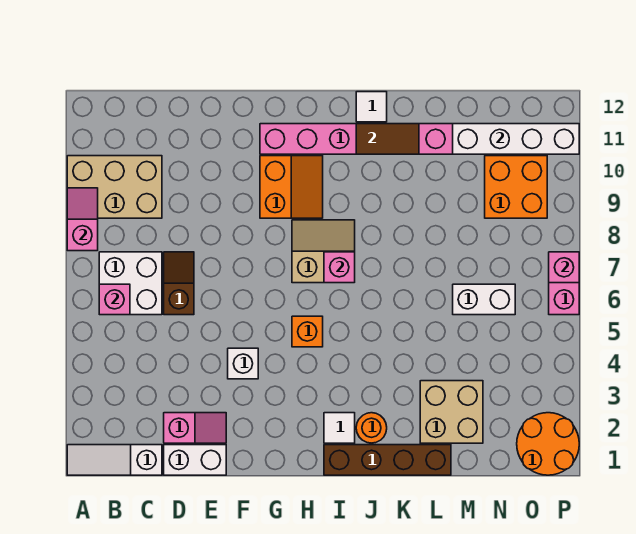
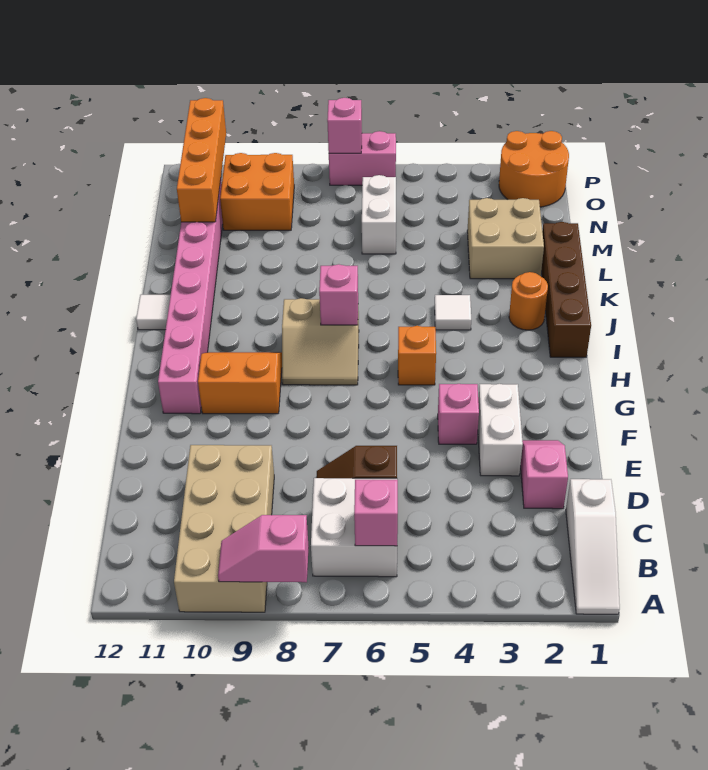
tan brick A9:C10 level 1 -> tan brick A9:D10 level 1
white brick D1:E1 level 1 -> white brick E3:F3 level 1
white brick F4 level 1 -> pink brick F4 level 1
tan slope H7:I8 level 1 top 7 -> tan slope H7:I8 level 1 top I
white tile I2 level 1 -> white tile J4 level 1
brown tile J11:K11 level 2 -> none
white brick M11:P11 level 2 -> orange brick M11:P11 level 2

